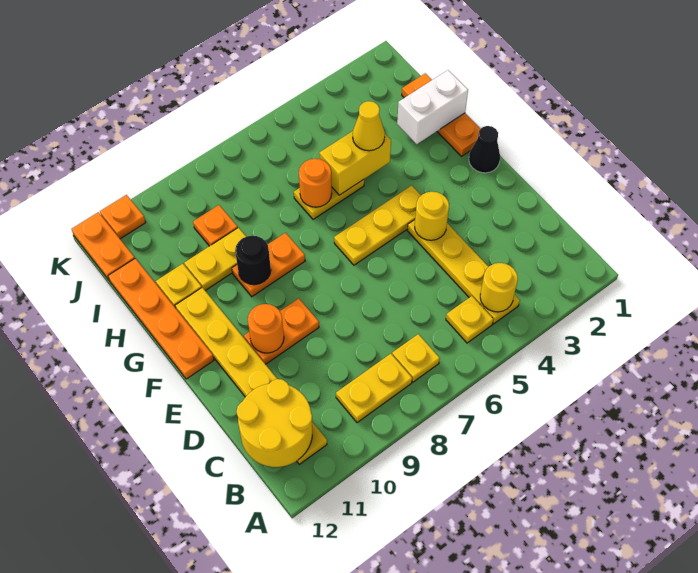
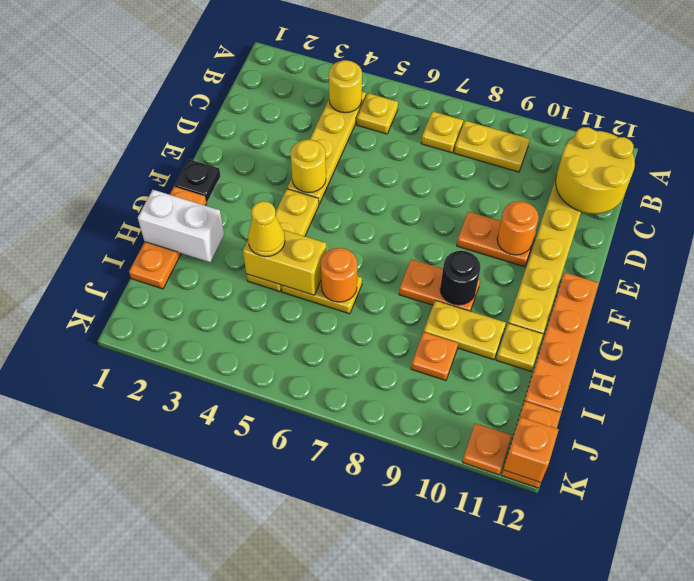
black cone F1 level 1 -> black plate F1 level 1
yellow plate F4:F6 level 1 -> yellow plate F4:H4 level 1
none -> orange brick K12 level 2

